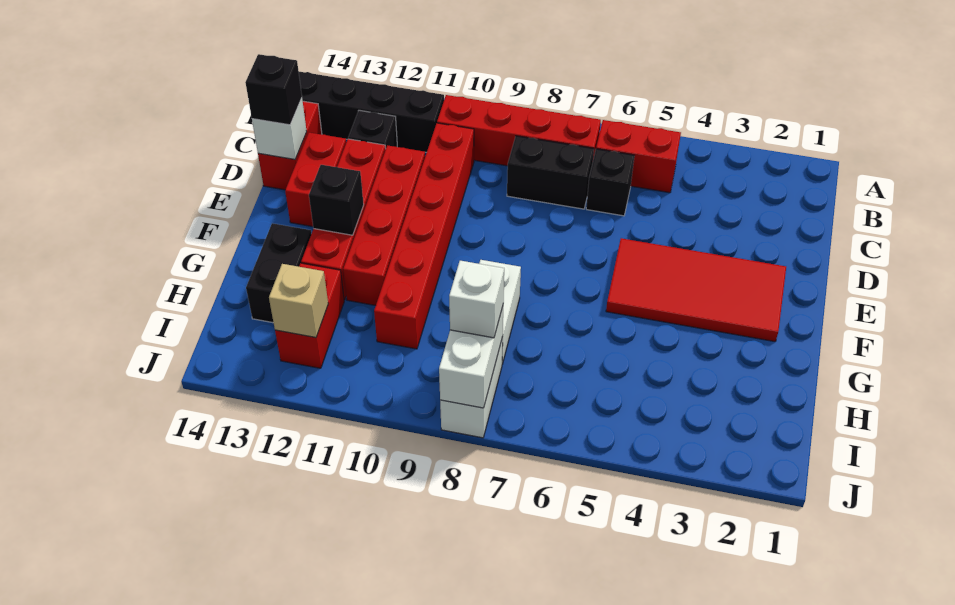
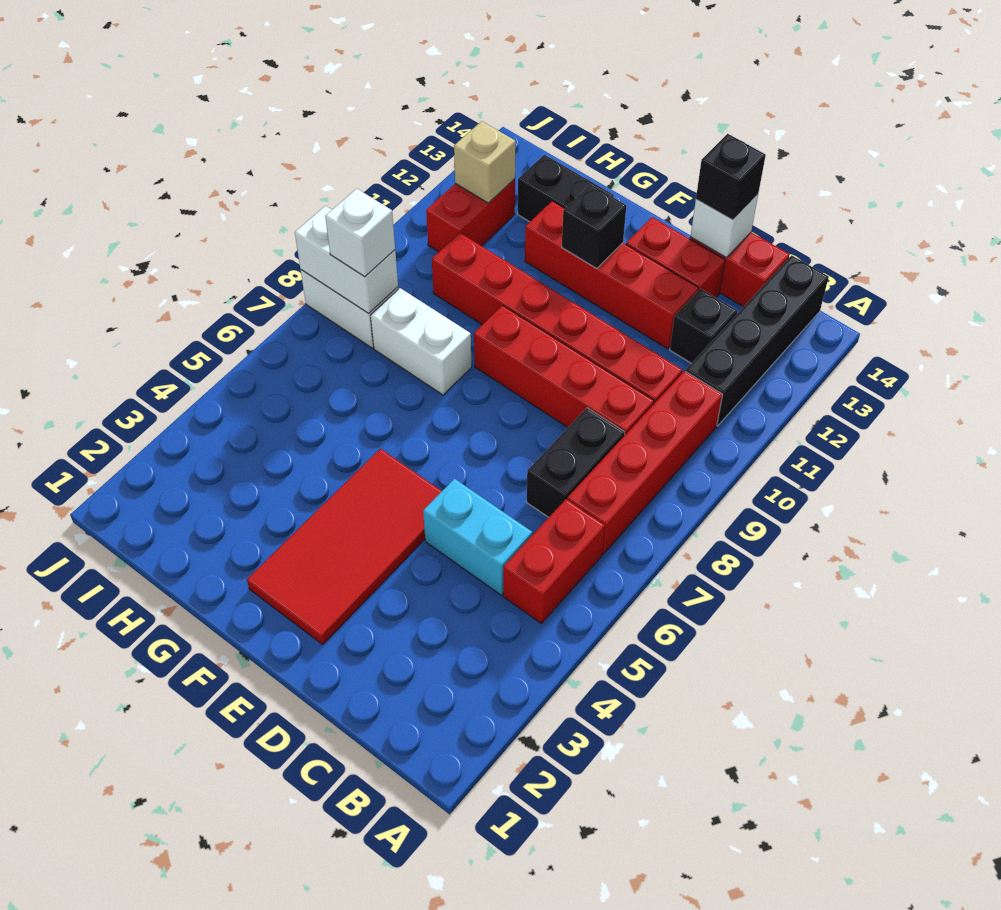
none -> cyan brick C5:D5 level 1
black brick C6 level 1 -> none
red brick D11:G11 level 1 -> red brick C9:F9 level 1
red brick H12:I12 level 1 -> red brick I11:I12 level 1

